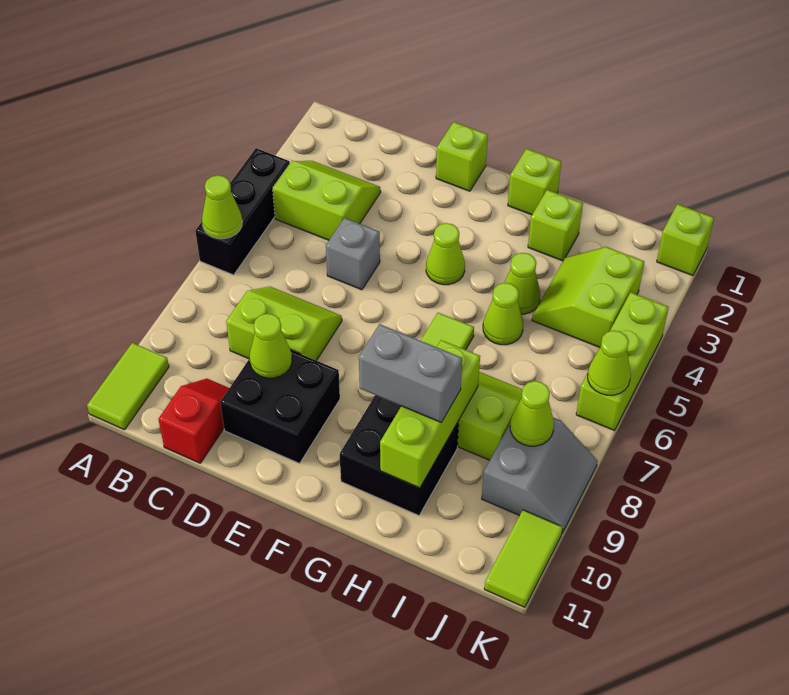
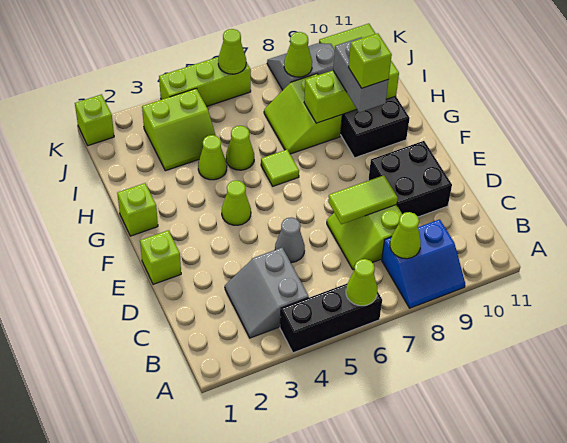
none -> blue slope A8:B9 level 1 top B
lime tile A10:A11 level 1 -> lime tile D7:D8 level 2
lime slope B3:C4 level 1 top 4 -> grey slope B3:C4 level 1 top 4
red slope C10:C11 level 1 top 11 -> none
grey brick D5 level 1 -> grey cone D5 level 1
lime cone D9 level 2 -> lime cone B8 level 2
lime brick H2 level 1 -> lime brick G9 level 4

